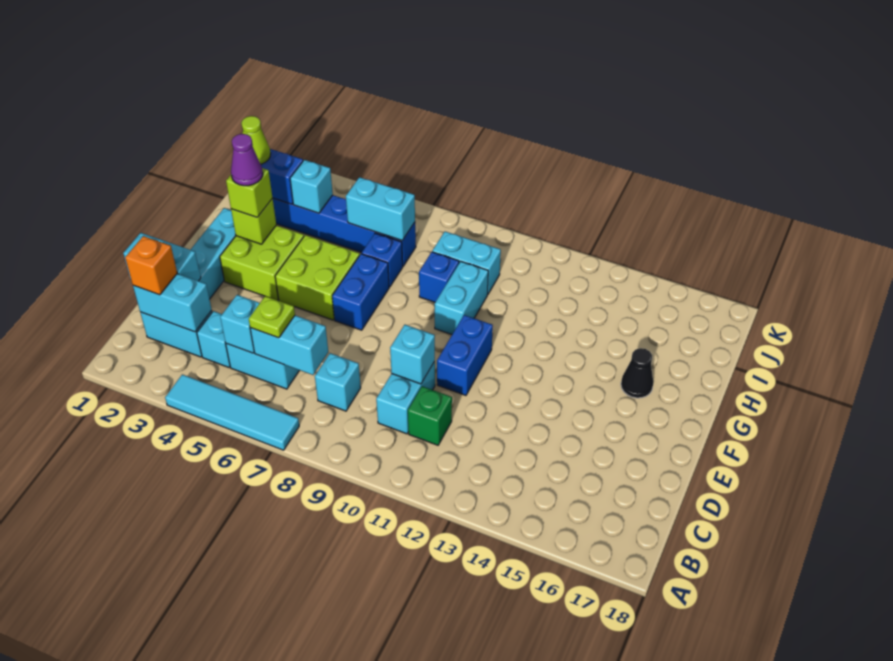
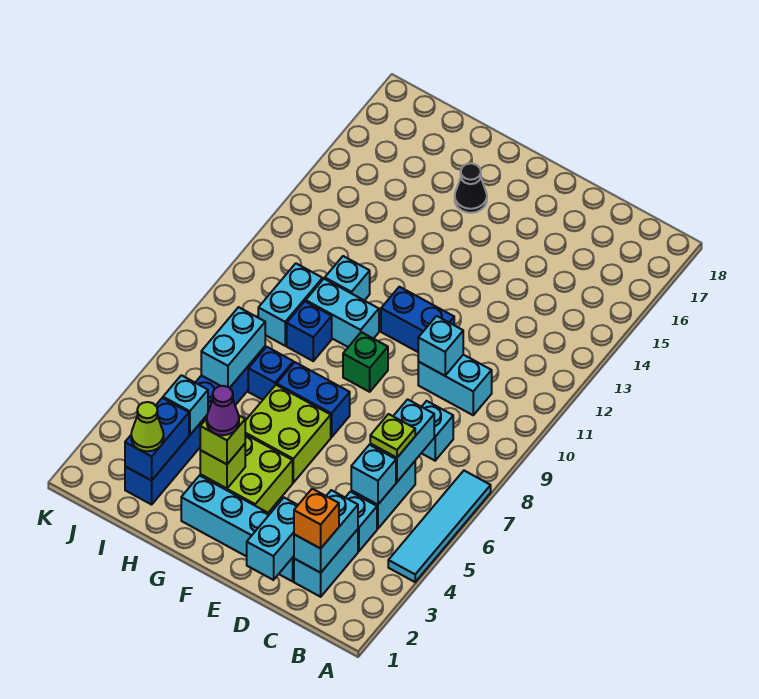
green brick C11 level 1 -> green brick F9 level 1
none -> cyan brick H11 level 1

